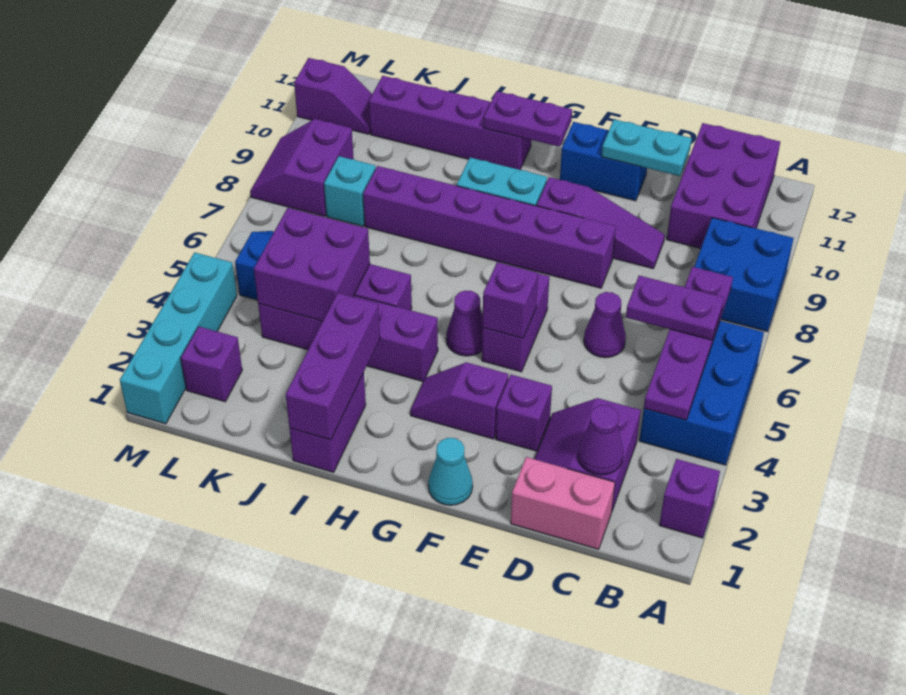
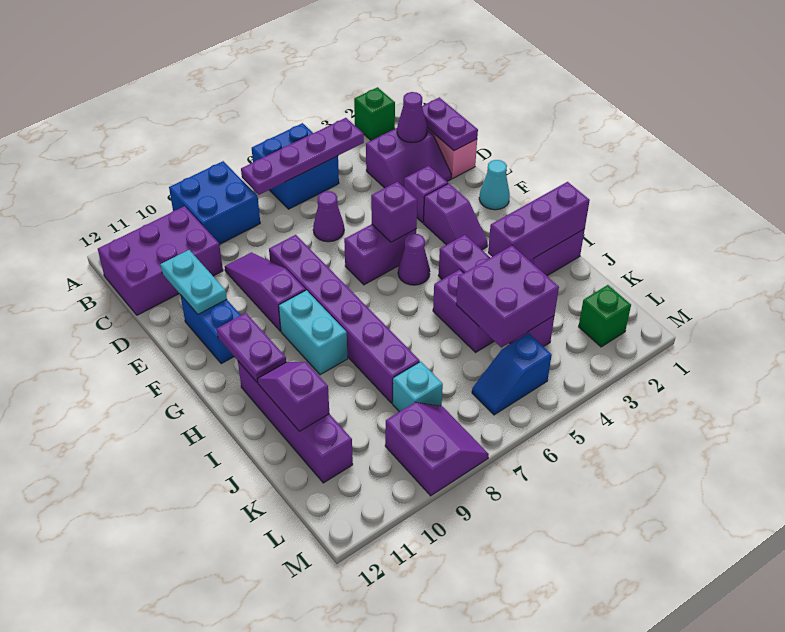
purple brick A2 level 1 -> green brick A2 level 1
blue brick A4:B6 level 1 -> blue brick A5:B6 level 1
purple plate B6:C6 level 3 -> purple plate C1:D1 level 2
purple brick L2 level 1 -> green brick L2 level 1
purple slope L8:M9 level 1 top L -> purple slope L8:M9 level 1 top 9
purple slope L11:M11 level 1 top M -> purple slope I11:J11 level 2 top J
cyan brick M1:M4 level 1 -> none

